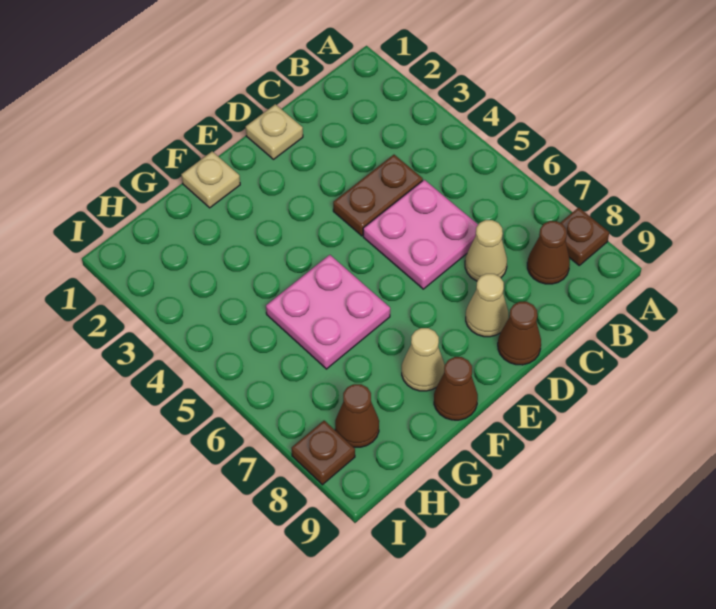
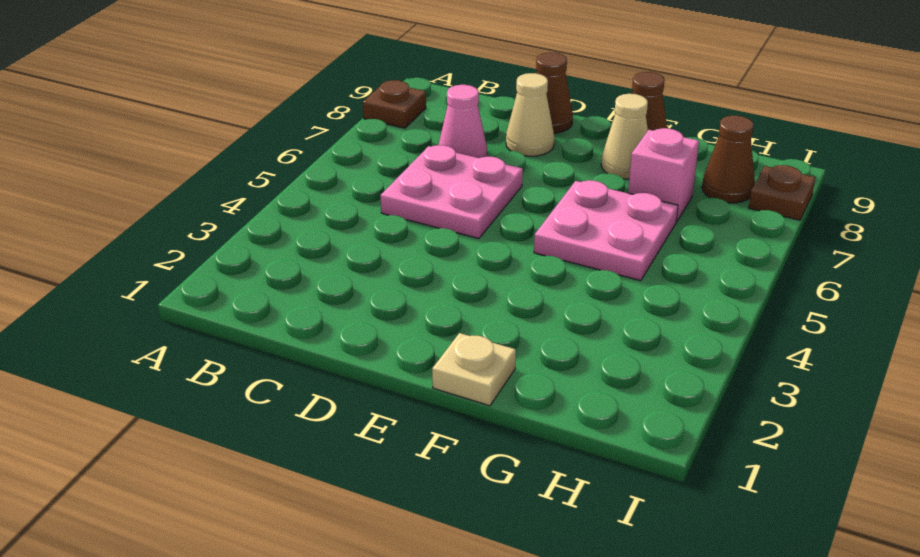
brown cone B8 level 1 -> none
brown plate C4:D4 level 1 -> none
tan cone C7 level 1 -> pink cone C7 level 1
tan plate D1 level 1 -> none
none -> pink brick G7 level 1

